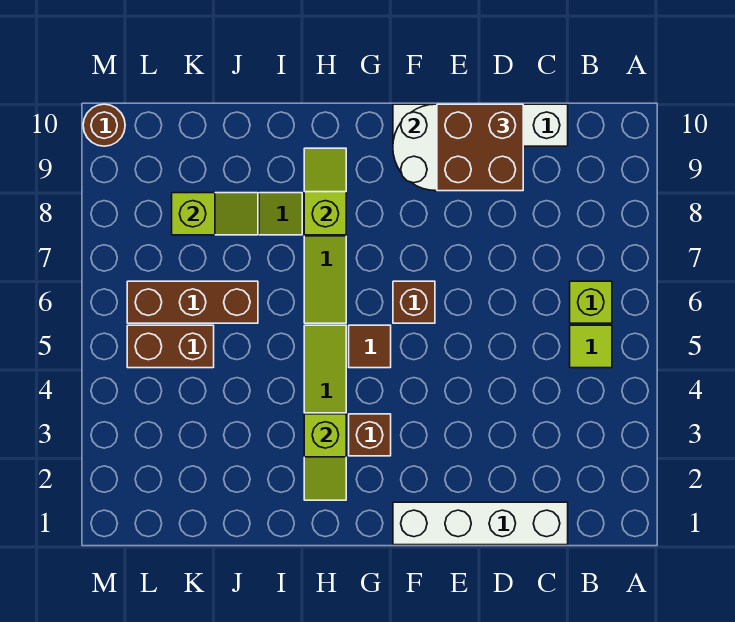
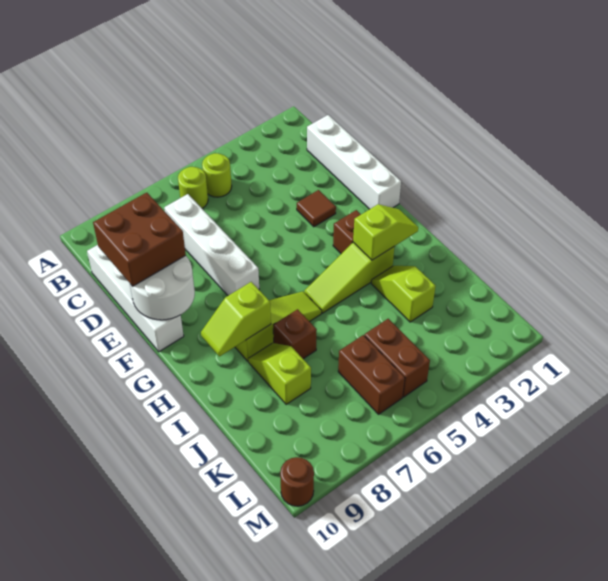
lime tile B5 level 1 -> lime round brick B5 level 1
lime brick B6 level 1 -> lime round brick B6 level 1
none -> white brick C7:F7 level 1
brown brick F6 level 1 -> brown brick I7 level 1
brown tile G5 level 1 -> brown tile E3 level 1
brown brick J6:L6 level 1 -> brown brick K6:L6 level 1
lime slope J8:K8 level 2 top K -> lime slope I3:J3 level 1 top J

